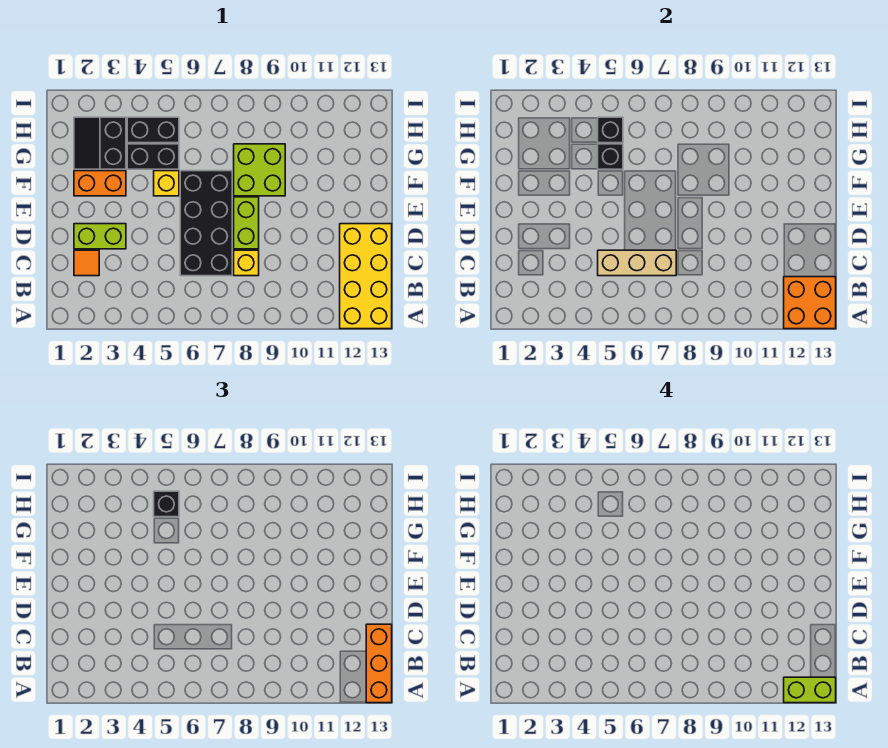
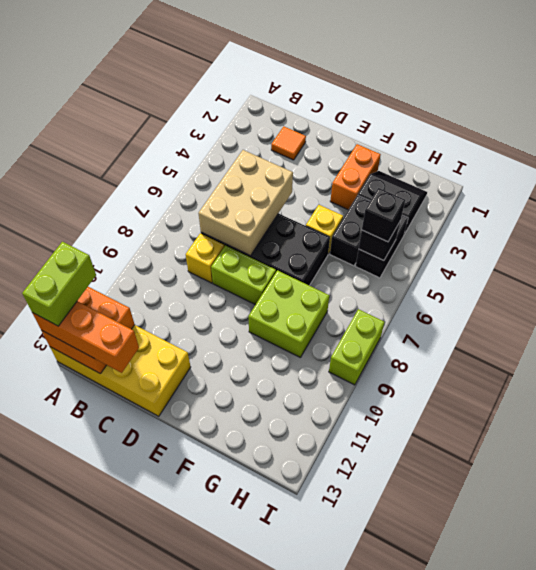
tan brick C5:C7 level 2 -> tan brick C5:D7 level 2
lime brick D2:D3 level 1 -> lime brick I8:I9 level 1
black brick G5 level 2 -> none

